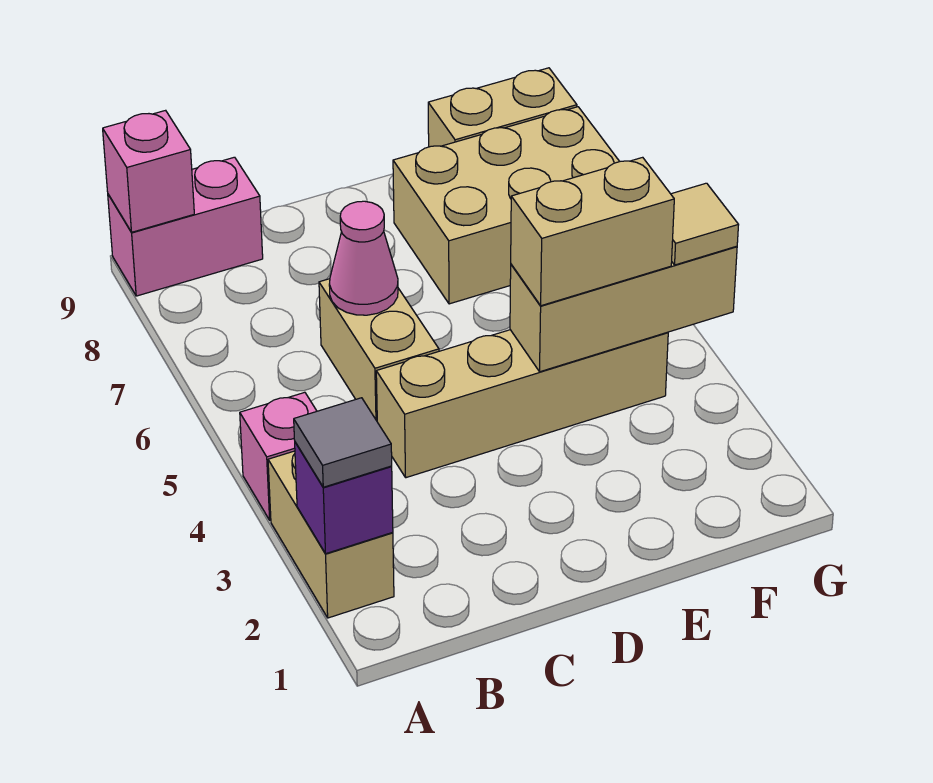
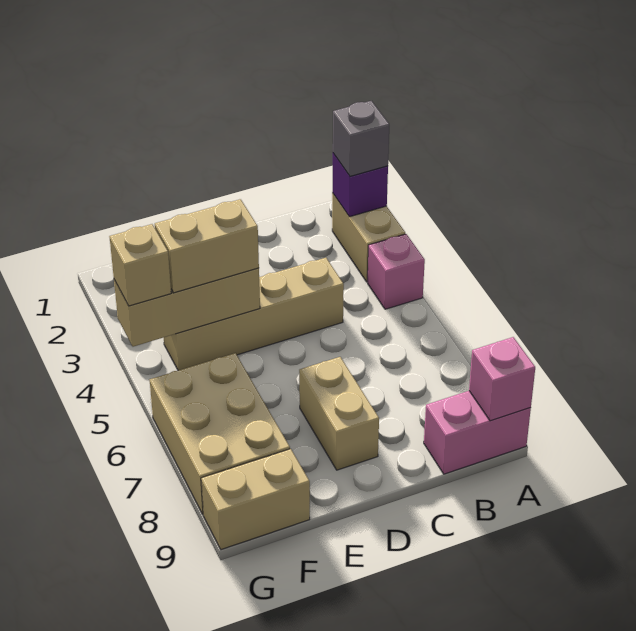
grey tile A2 level 3 -> grey brick A2 level 3
tan brick C5:C6 level 1 -> tan brick D7:D8 level 1
pink cone C6 level 2 -> none
tan brick E7:G8 level 1 -> tan brick F6:G8 level 1
tan tile G4 level 3 -> tan brick G4 level 3

